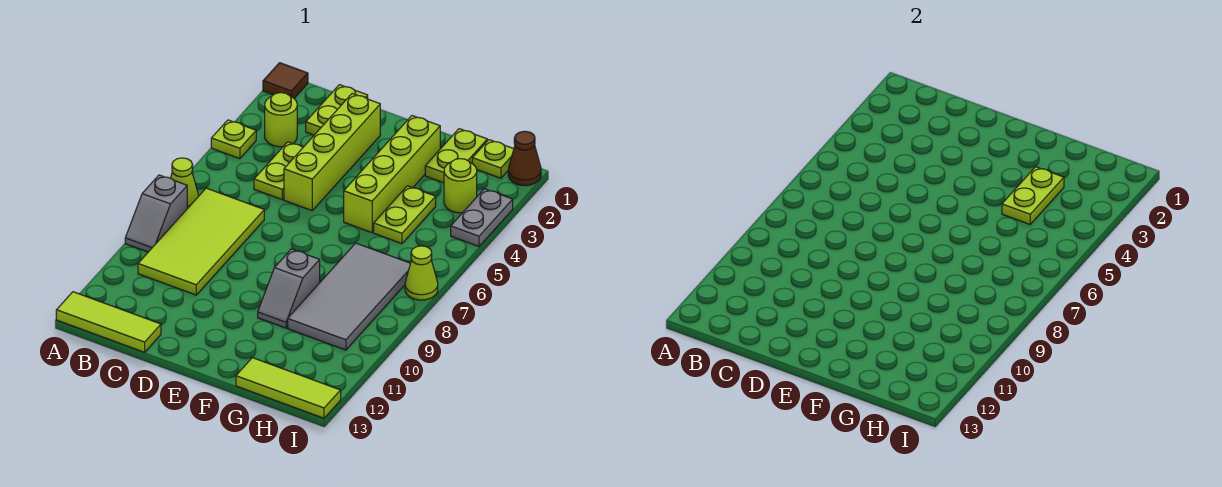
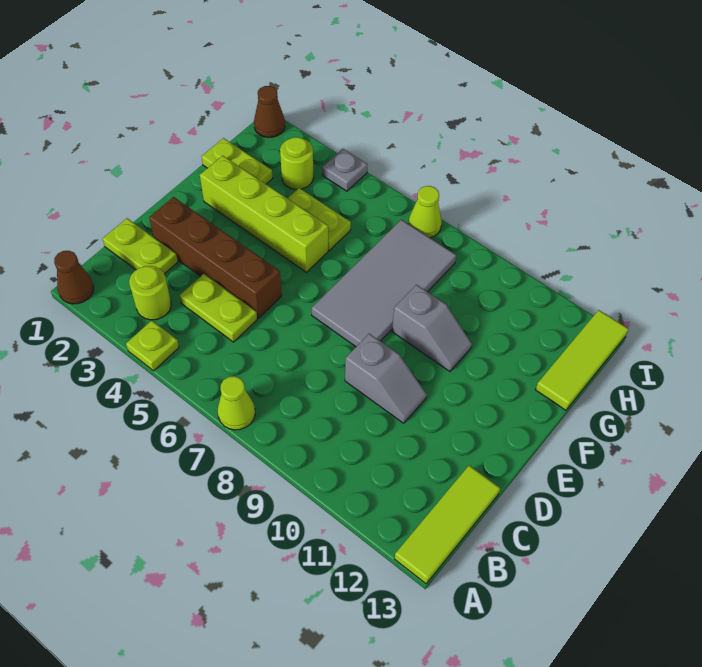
brown tile A1 level 1 -> brown cone A1 level 1
grey slope A8:A9 level 1 top 8 -> grey slope D9:D10 level 1 top 9
lime tile B7:C10 level 1 -> none
lime brick D2:D5 level 1 -> brown brick D2:D5 level 1
lime plate G3:G4 level 2 -> none
grey tile G7:H10 level 1 -> grey tile E7:H8 level 1
lime plate H1 level 1 -> none
grey plate I3:I4 level 1 -> grey plate I4 level 1

